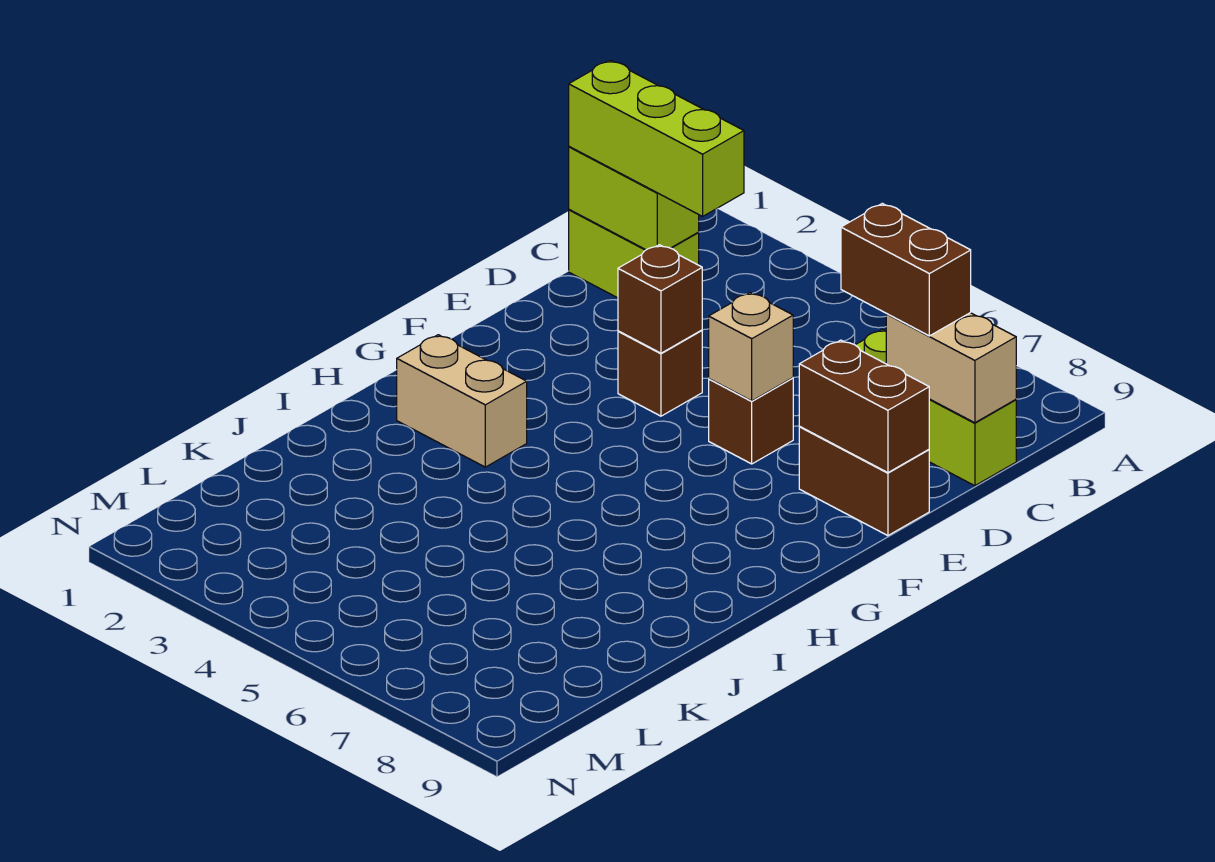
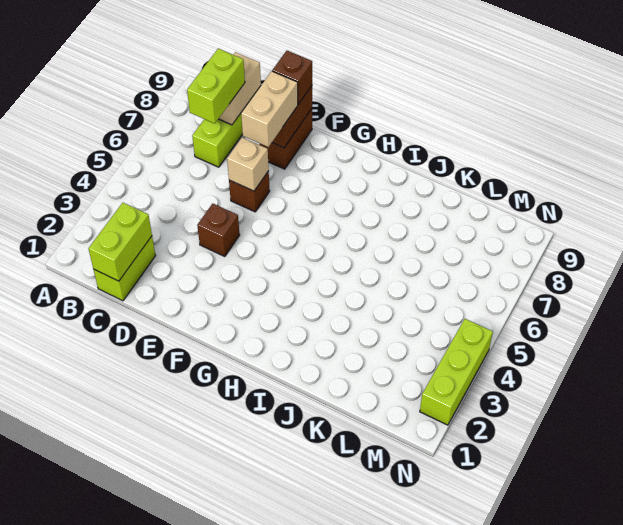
lime brick C1:C3 level 3 -> lime brick N2:N4 level 1
brown brick C7:C8 level 3 -> lime brick C7:C8 level 3
brown brick E4 level 2 -> brown brick E9 level 3
tan brick H2:H3 level 1 -> tan brick E7:E8 level 3

